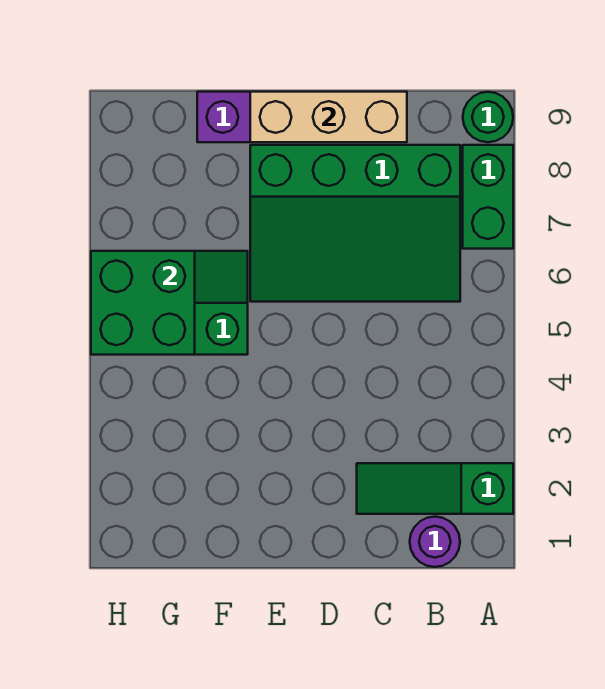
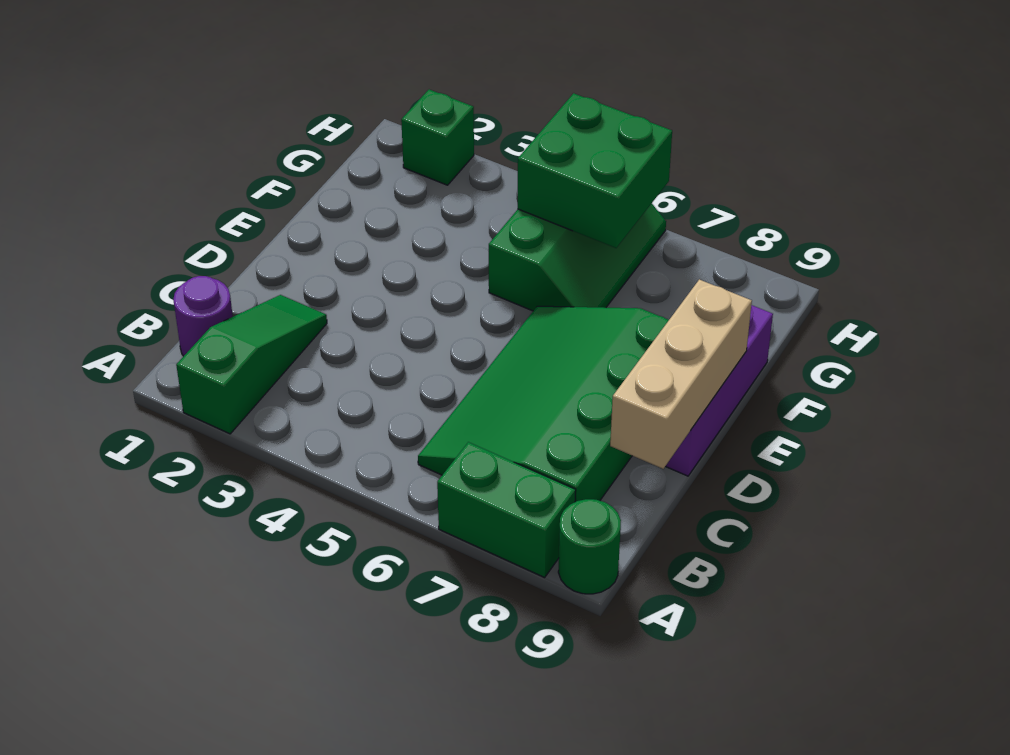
none -> green brick H2 level 1

